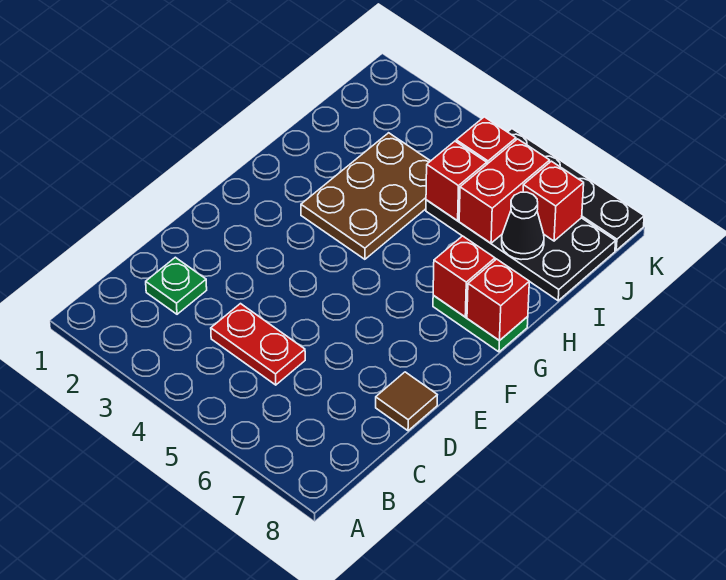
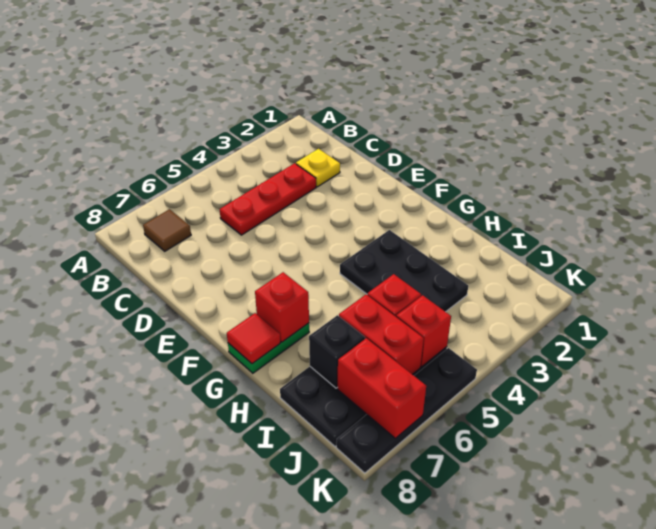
green plate C2 level 1 -> yellow plate C2 level 1
red plate C4:C5 level 1 -> red plate C3:C5 level 1
brown tile D8 level 1 -> brown tile B7 level 1
brown plate G3:I4 level 1 -> black plate G3:I4 level 1
red brick G8 level 2 -> red tile G8 level 2
black cone I7 level 2 -> black brick I7 level 2
red brick J7 level 2 -> red brick J7:K7 level 2

